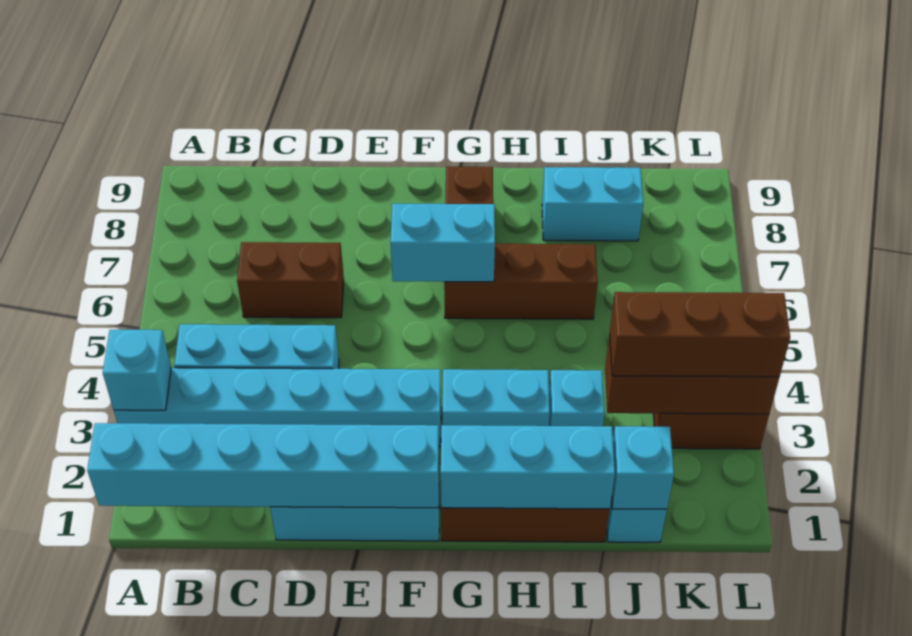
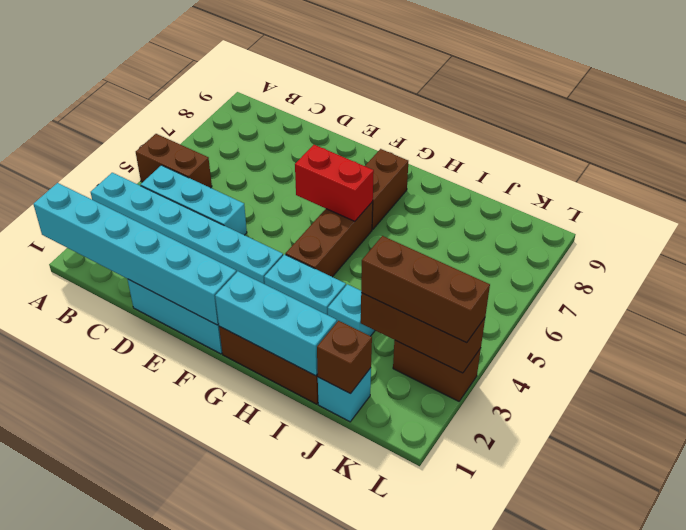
cyan brick A3 level 2 -> none
brown brick C6:D6 level 1 -> brown brick A5:B5 level 1
cyan brick F6:G6 level 2 -> red brick F6:G6 level 2
brown brick G6:I6 level 1 -> brown brick G4:G6 level 1
cyan brick I8:J8 level 1 -> none
cyan brick J1 level 2 -> brown brick J1 level 2

